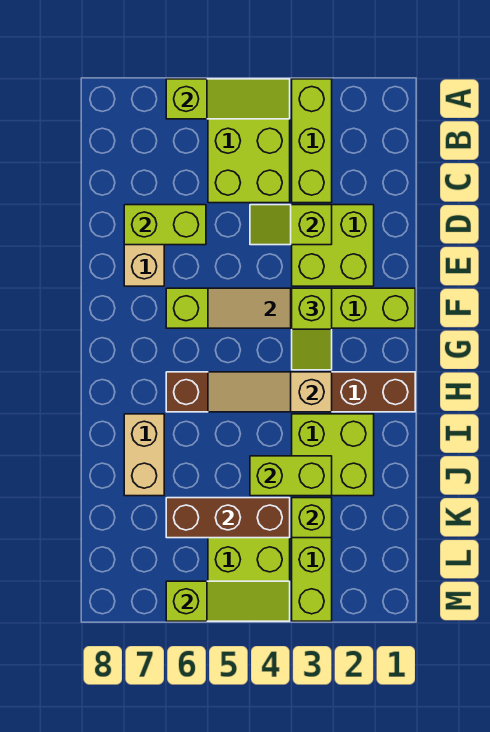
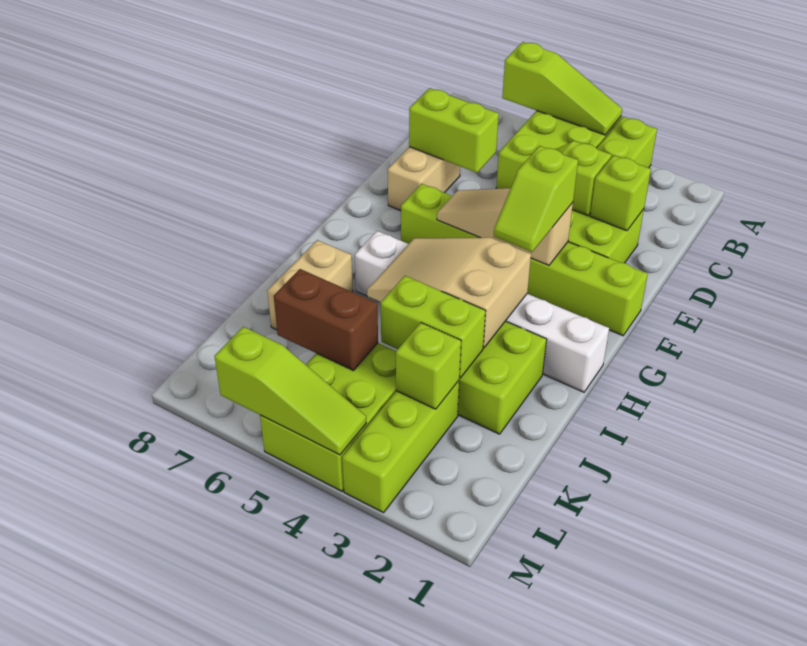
none -> lime brick D2 level 2
brown brick H1:H6 level 1 -> white brick H1:H6 level 1
tan slope H3:H5 level 2 top 3 -> tan slope H3:I5 level 2 top 3
brown brick K4:K6 level 2 -> brown brick K5:K6 level 2

